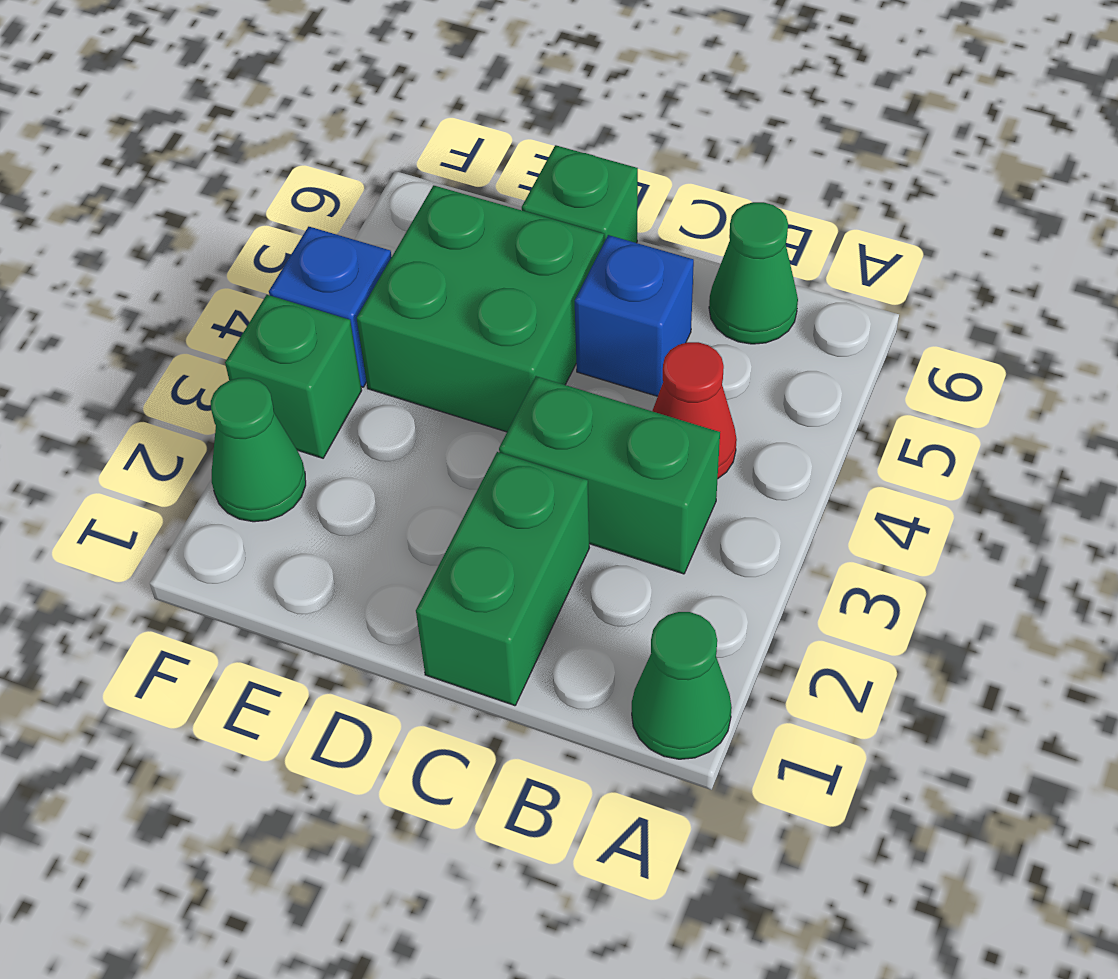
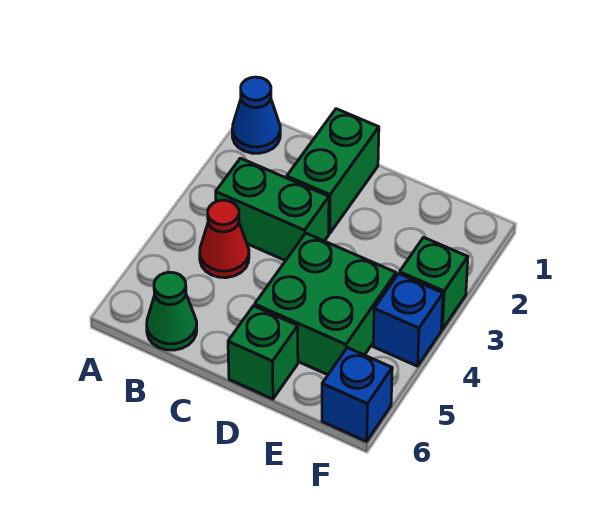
green cone A1 level 1 -> blue cone A1 level 1
blue brick C5 level 1 -> blue brick F6 level 1
green cone F2 level 1 -> none

